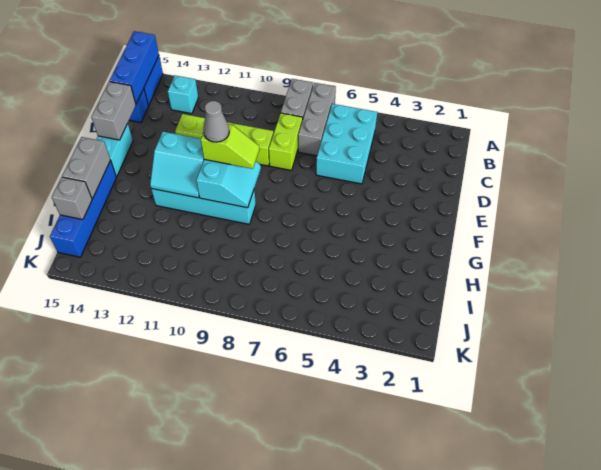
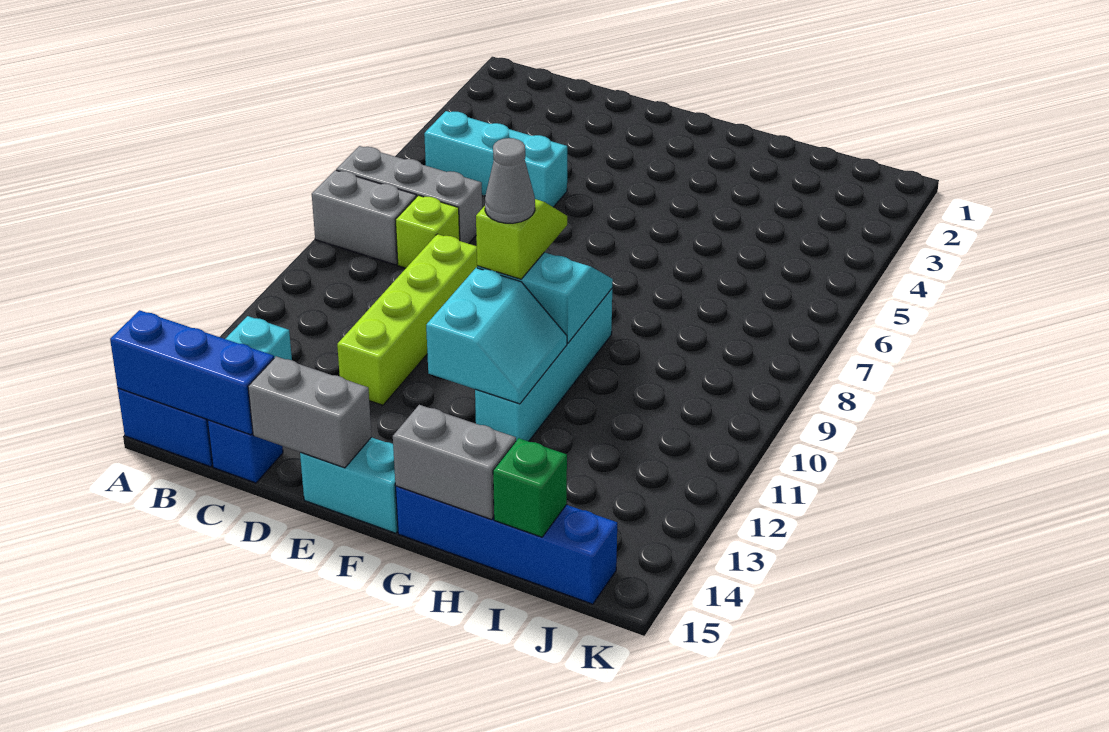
cyan brick B5:D6 level 1 -> cyan brick B5:D5 level 1
lime brick C8:D8 level 1 -> lime brick C8 level 1
grey brick I15 level 2 -> green brick I15 level 2

